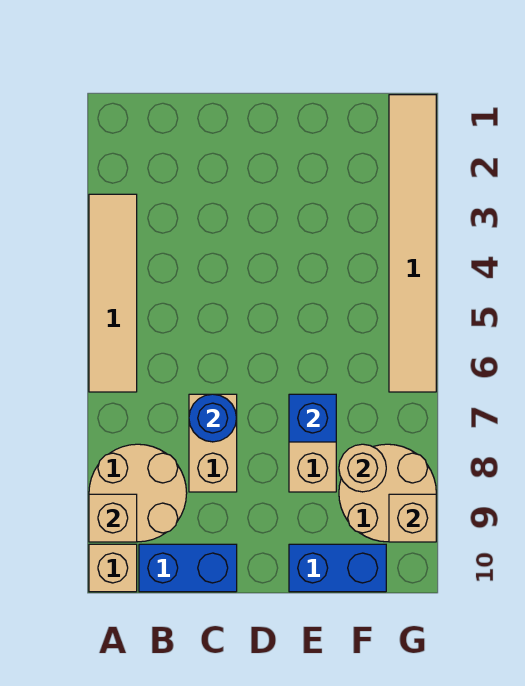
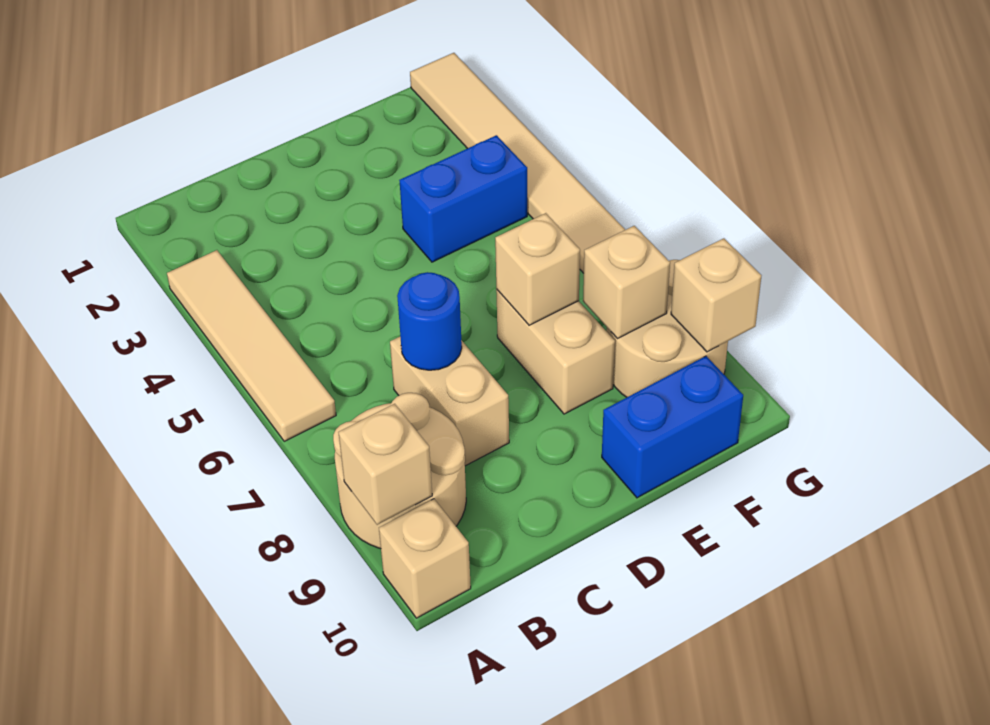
blue brick B10:C10 level 1 -> blue brick E4:F4 level 1
blue brick E7 level 2 -> tan brick E7 level 2
tan round brick F8 level 2 -> tan brick F8 level 2

